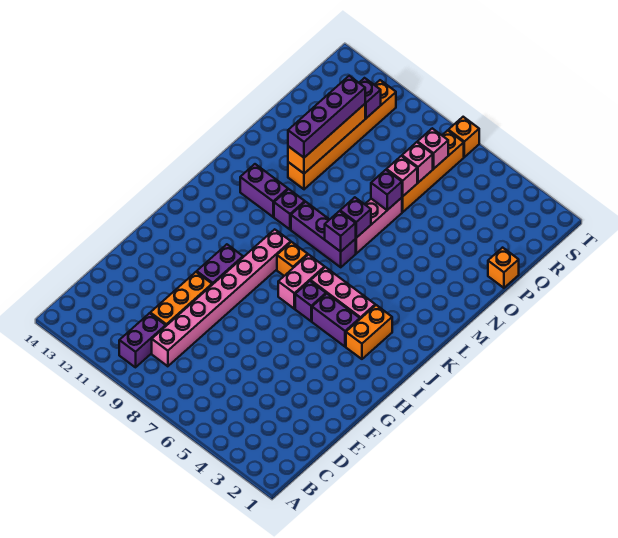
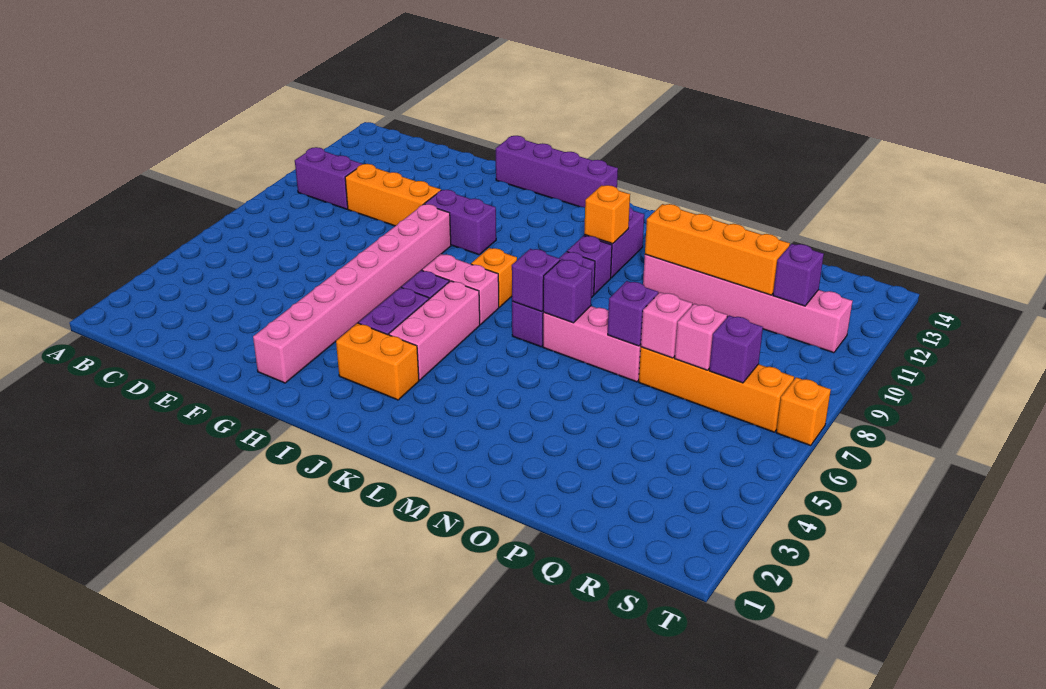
pink brick C9:J9 level 1 -> pink brick G2:G9 level 1
orange brick N11:S11 level 1 -> pink brick N11:S11 level 1
purple brick N11:Q11 level 3 -> purple brick G14:J14 level 1
orange brick P1 level 1 -> orange brick L11 level 2
pink brick R7 level 2 -> purple brick R7 level 2

